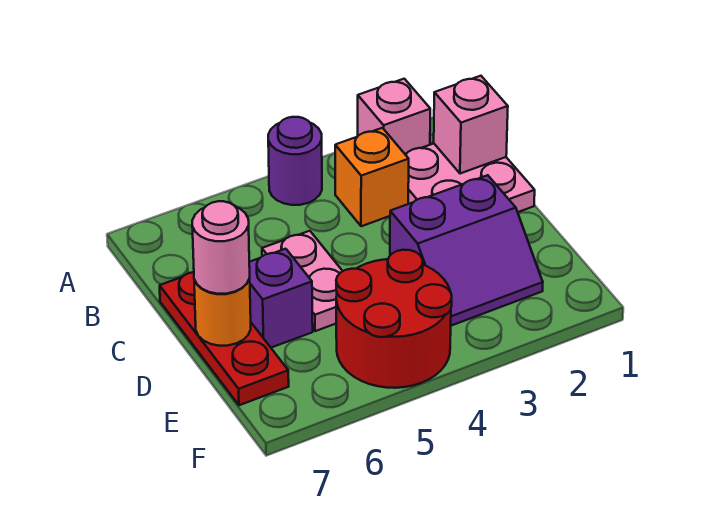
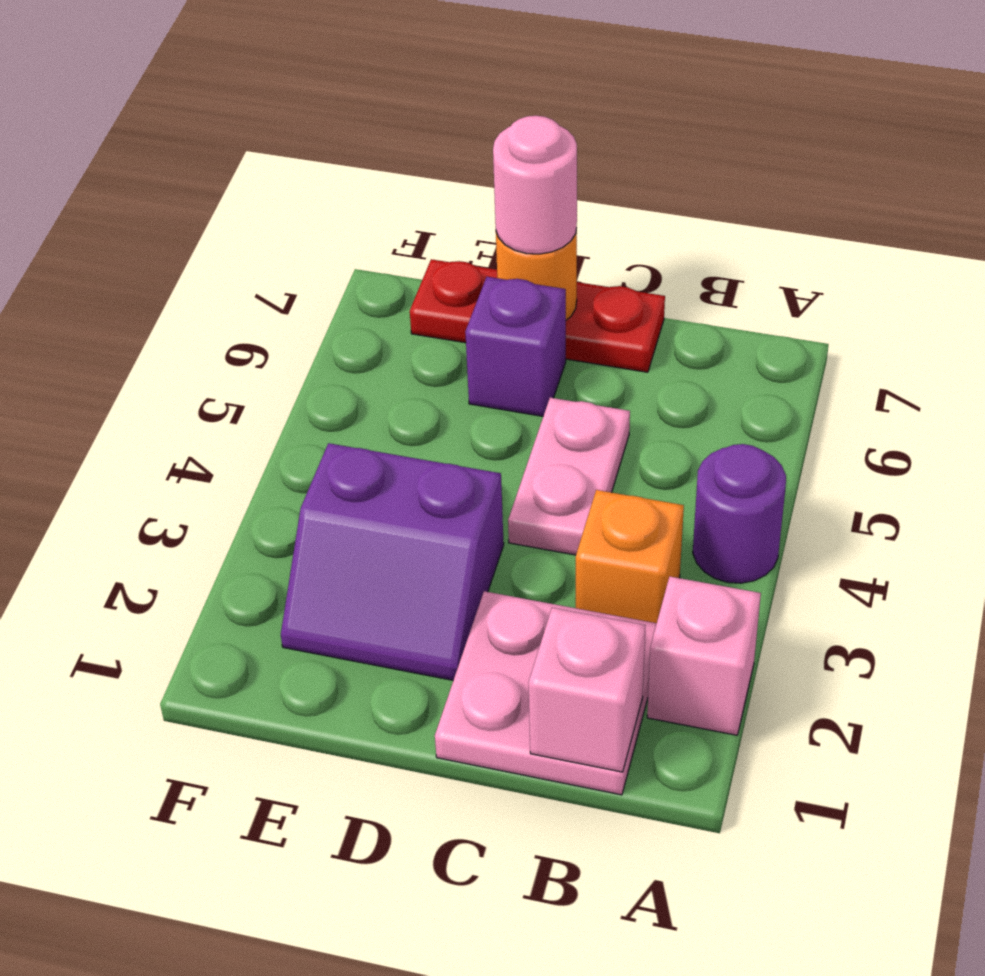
pink plate C5:D5 level 1 -> pink plate C4:C5 level 1
purple slope D2:E3 level 1 top D -> purple slope D2:E3 level 1 top 3
red round brick E4:F5 level 1 -> none

